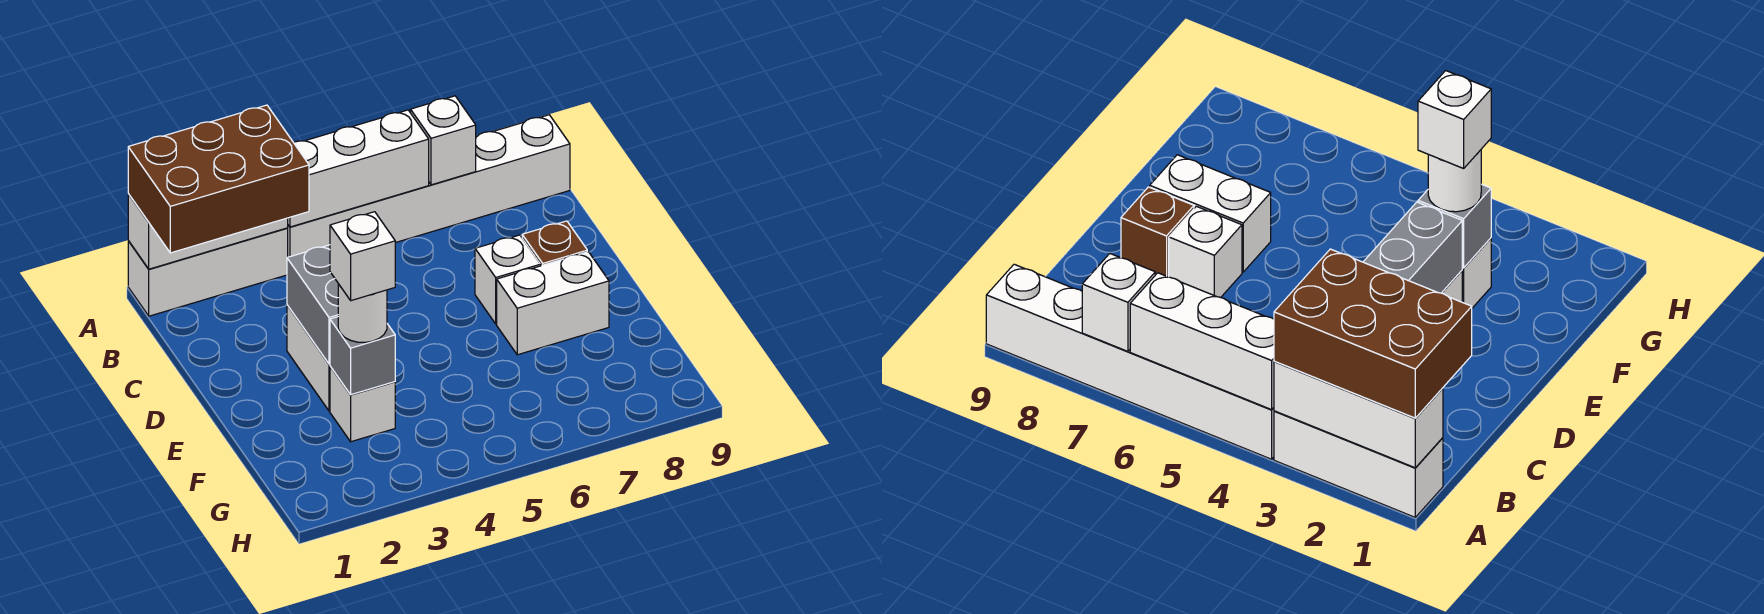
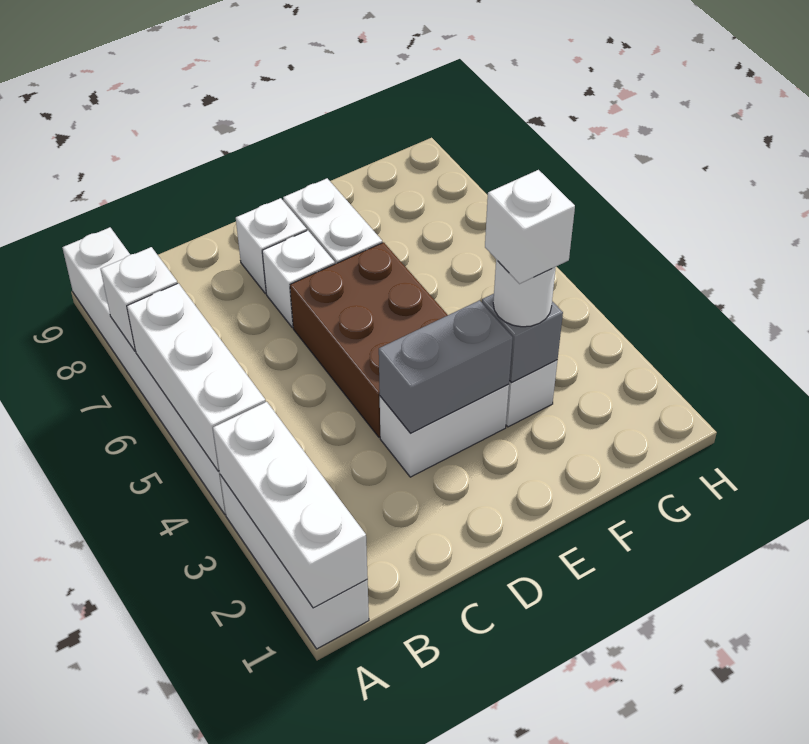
brown brick A1:B3 level 3 -> brown brick D4:E6 level 1
brown brick D8 level 1 -> white brick D8 level 1

